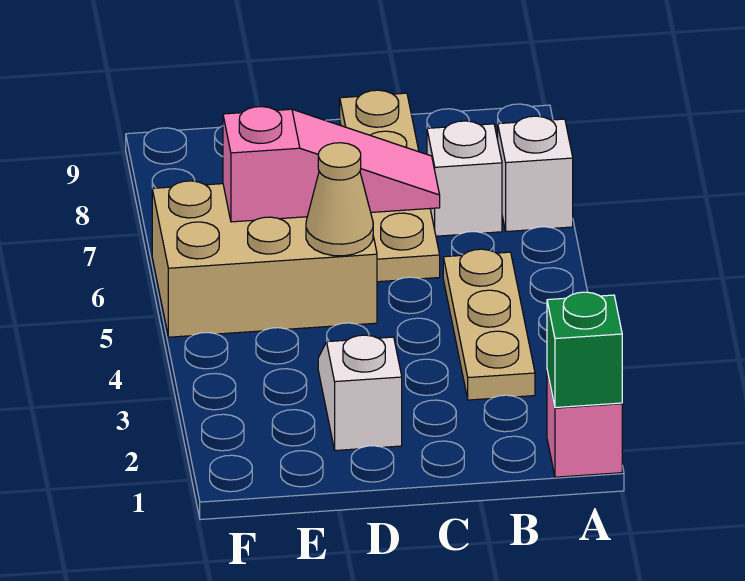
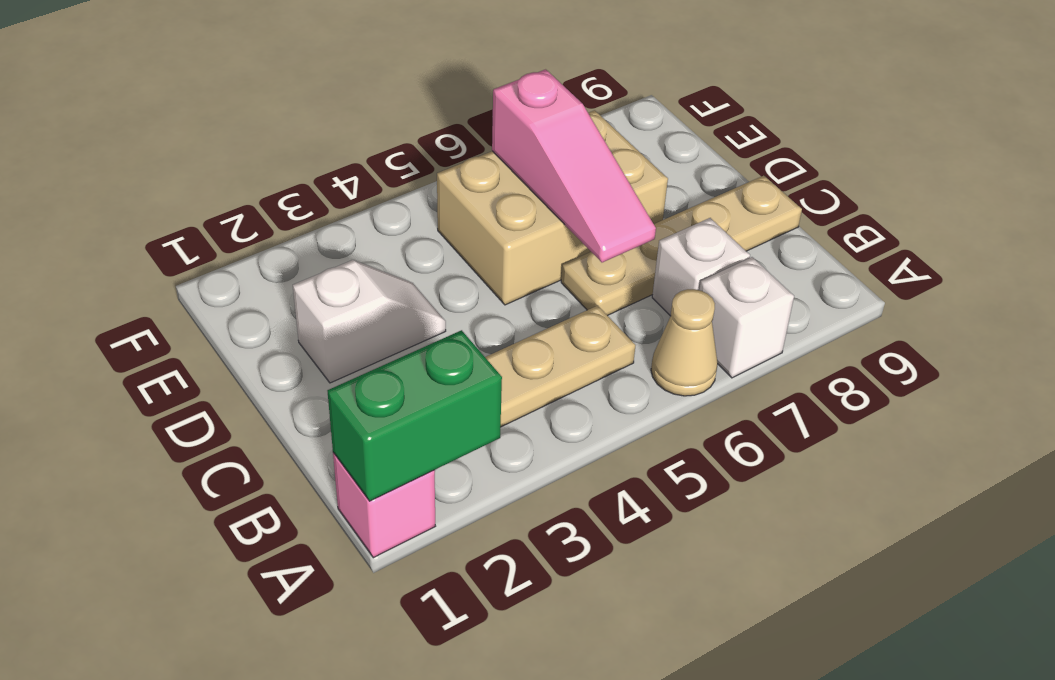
green brick A1 level 2 -> green brick A1:A2 level 2
tan brick D5:F6 level 1 -> tan brick D5:E7 level 1
tan cone D5 level 2 -> tan cone A6 level 1

